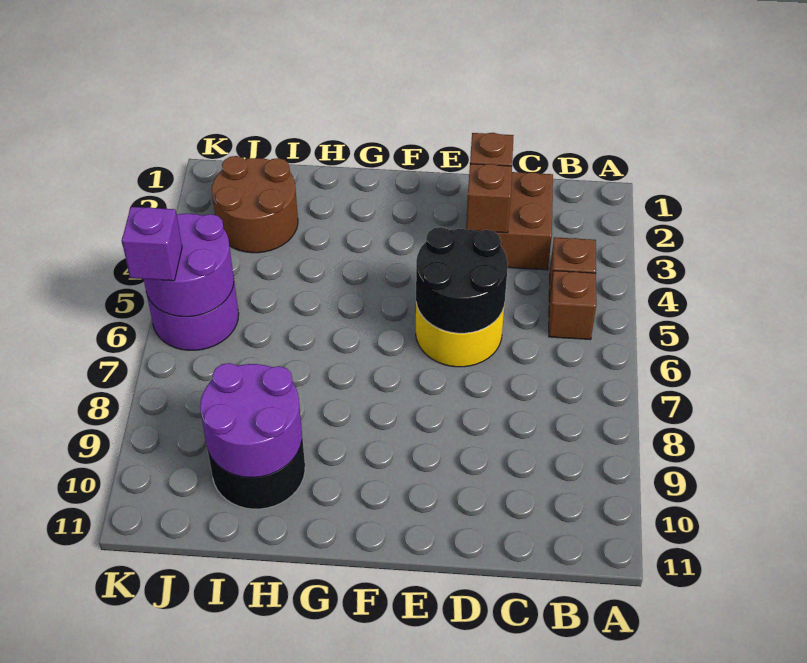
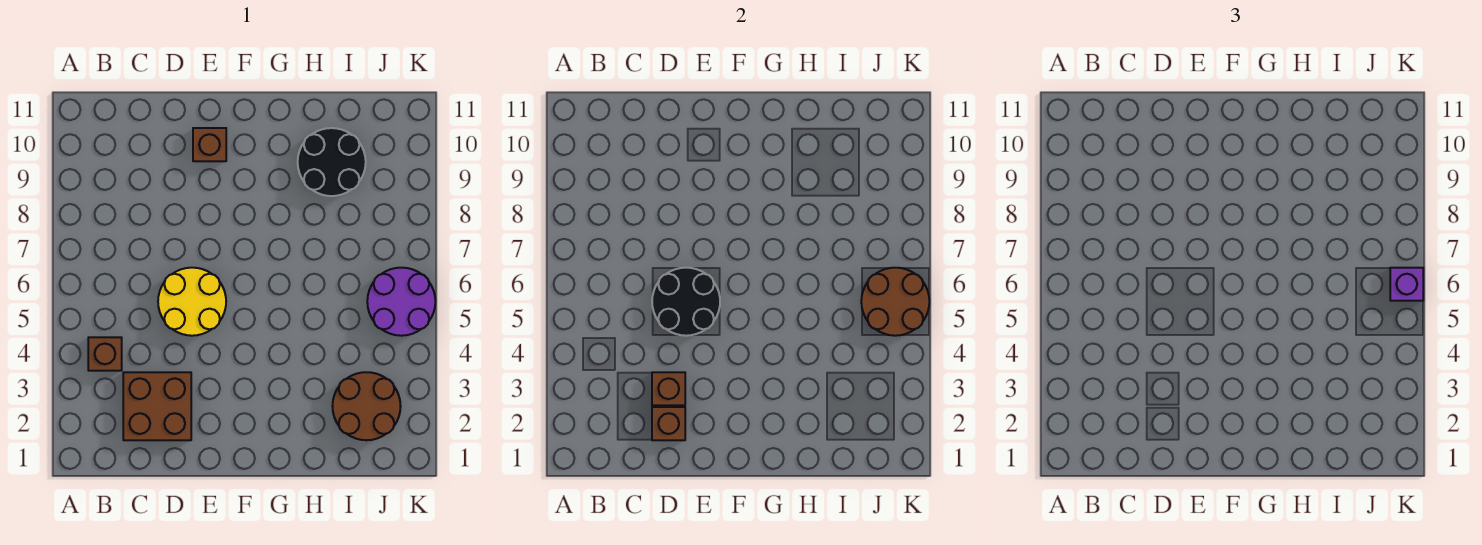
brown brick B5 level 1 -> brown brick E10 level 1
purple round brick H9:I10 level 2 -> none
purple round brick J5:K6 level 2 -> brown round brick J5:K6 level 2

